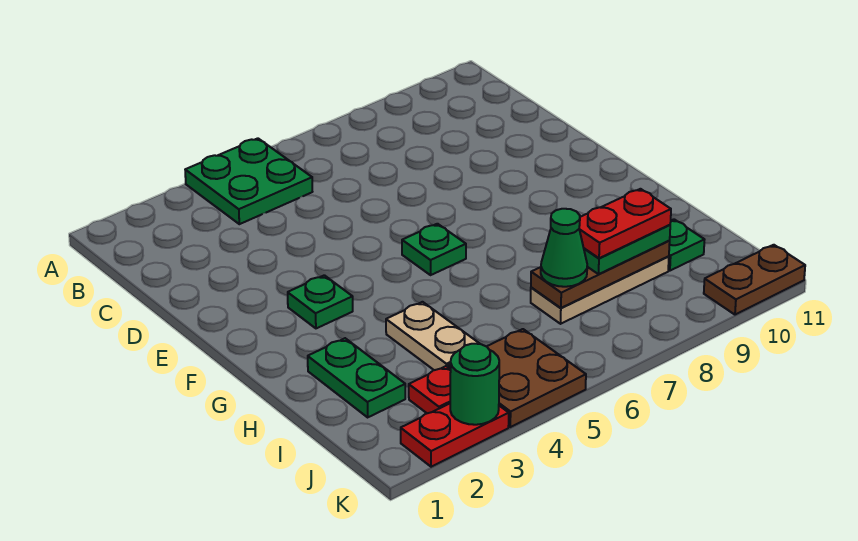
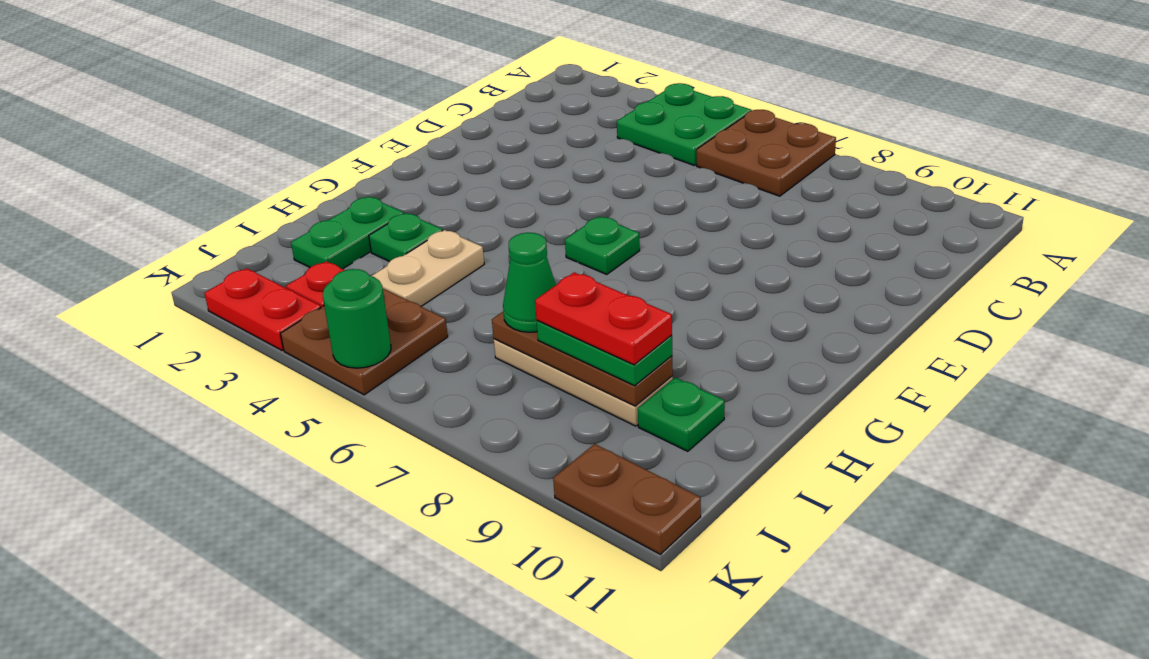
none -> brown plate A6:B7 level 1
green plate F3 level 1 -> green plate H3 level 1
green round brick K3 level 2 -> green round brick K5 level 2

